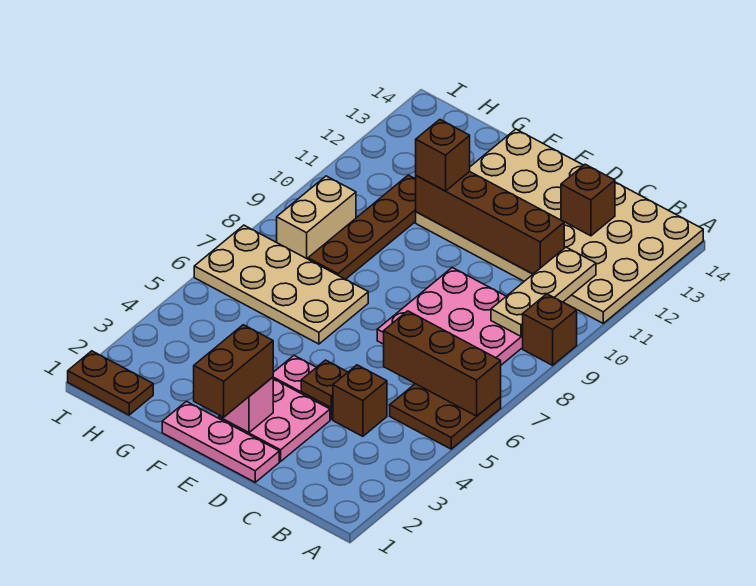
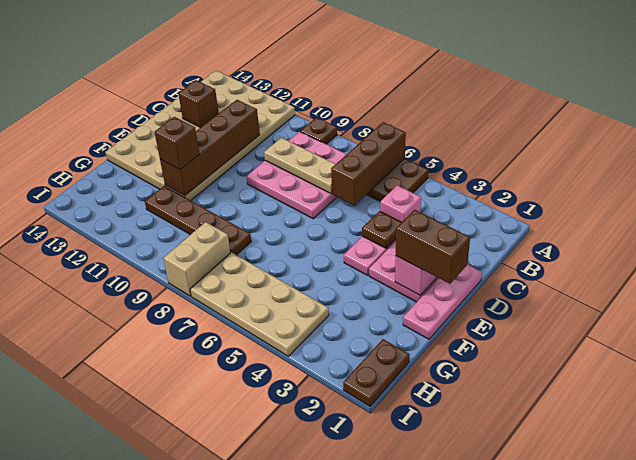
brown brick A9 level 1 -> brown plate A9 level 1
tan plate B9:B11 level 2 -> tan plate C7:C9 level 2
brown brick C4 level 1 -> pink brick C4 level 1
tan plate F6:I7 level 1 -> tan plate H4:I7 level 1
tan brick H8:H9 level 1 -> tan brick H8:I8 level 1

